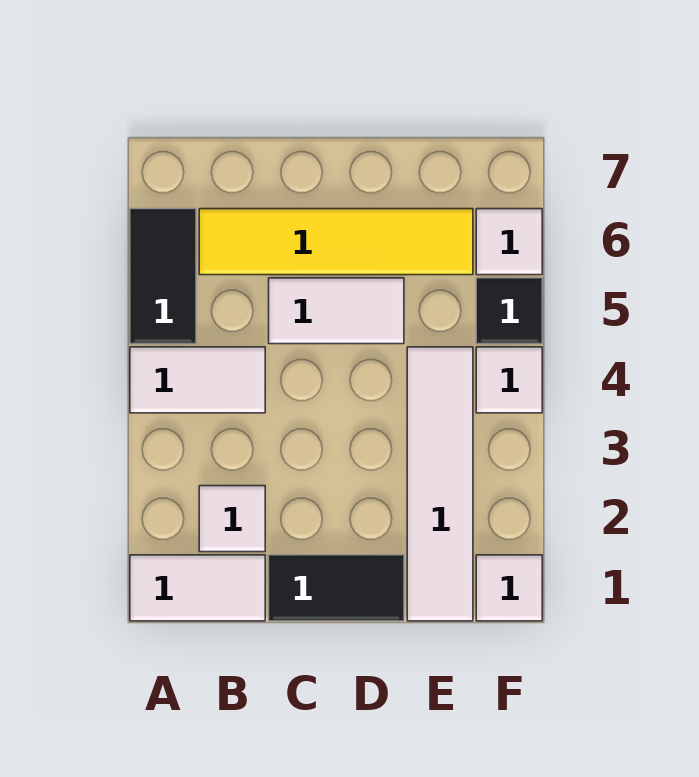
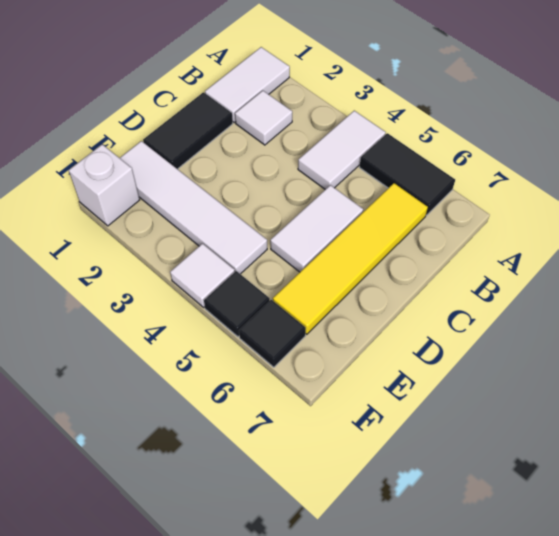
white tile F1 level 1 -> white brick F1 level 1
white tile F6 level 1 -> black tile F6 level 1

